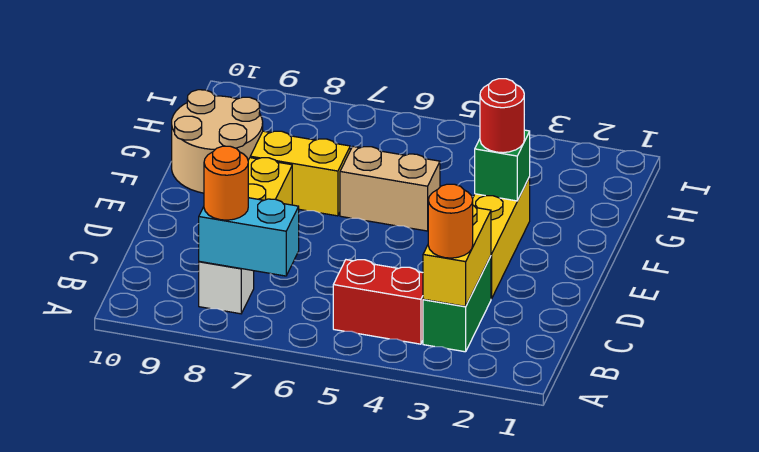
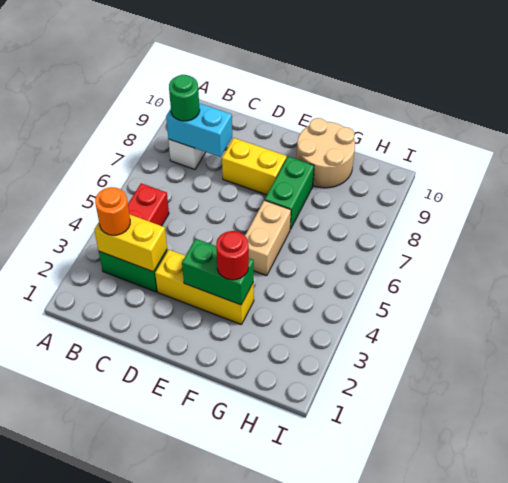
cyan brick B7:B8 level 2 -> cyan brick B8:C8 level 2
orange round brick B8 level 3 -> green round brick B8 level 3
green brick F3 level 2 -> green brick E3:F3 level 2
yellow brick F7:F8 level 1 -> green brick F7:F8 level 1

